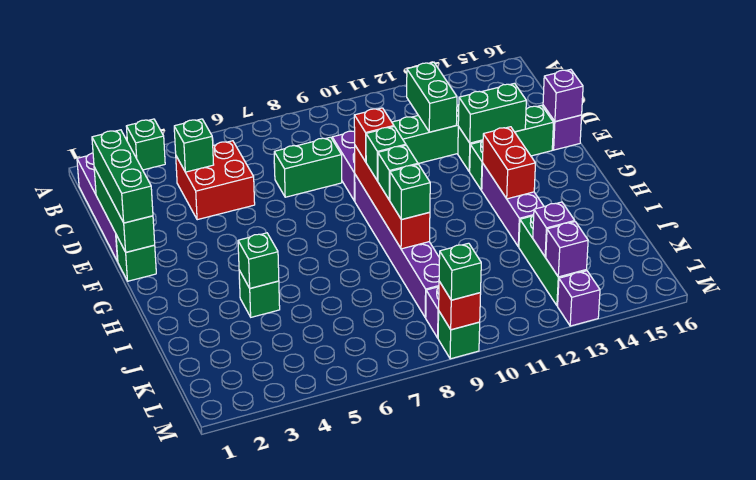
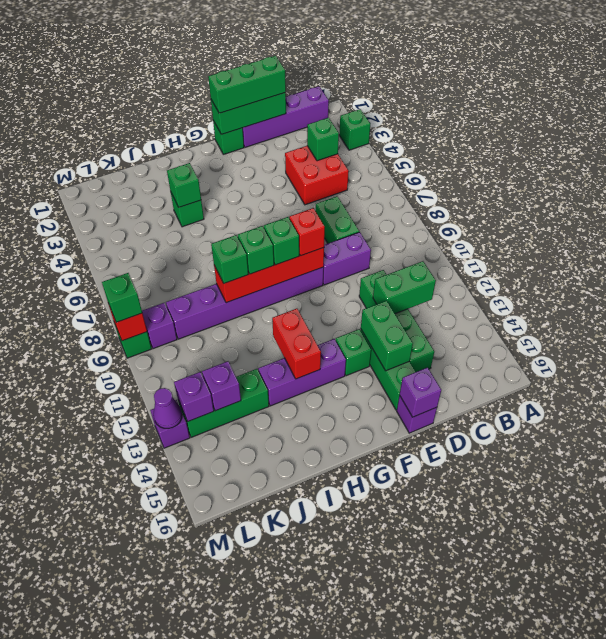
red brick G13:H13 level 2 -> red brick H12:H13 level 2
none -> purple cone M13 level 2

